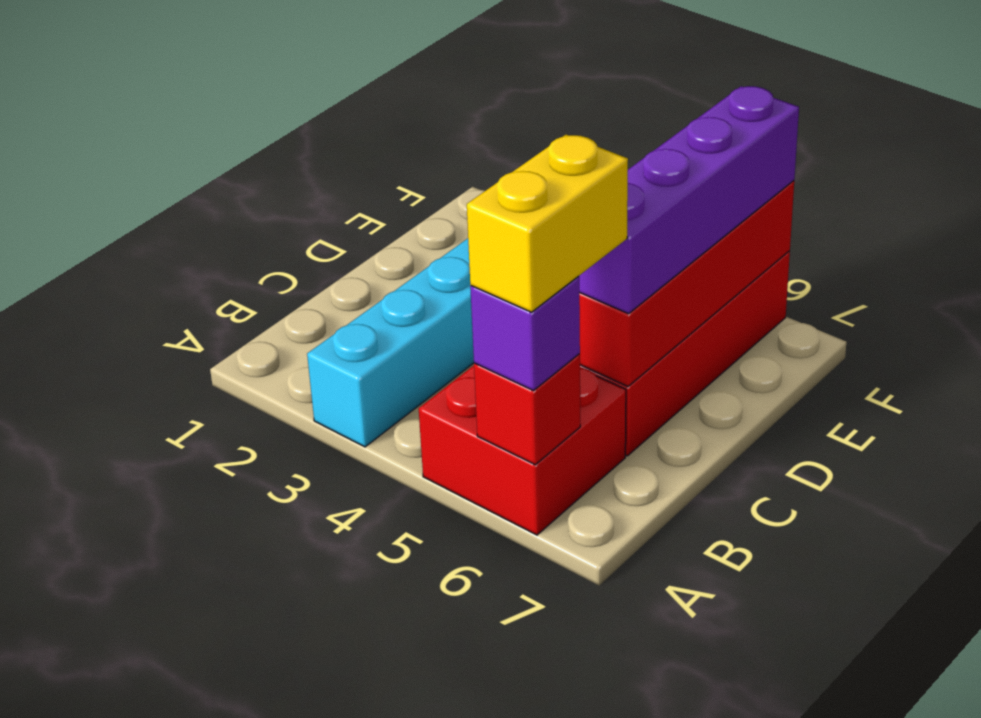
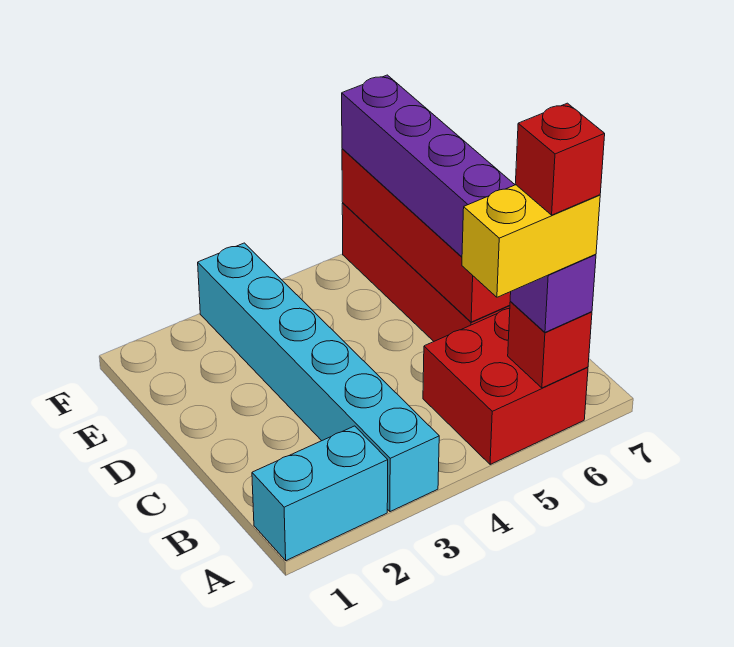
none -> cyan brick A1:A2 level 1
yellow brick A6:B6 level 4 -> yellow brick A5:A6 level 4
none -> red brick A6 level 5

